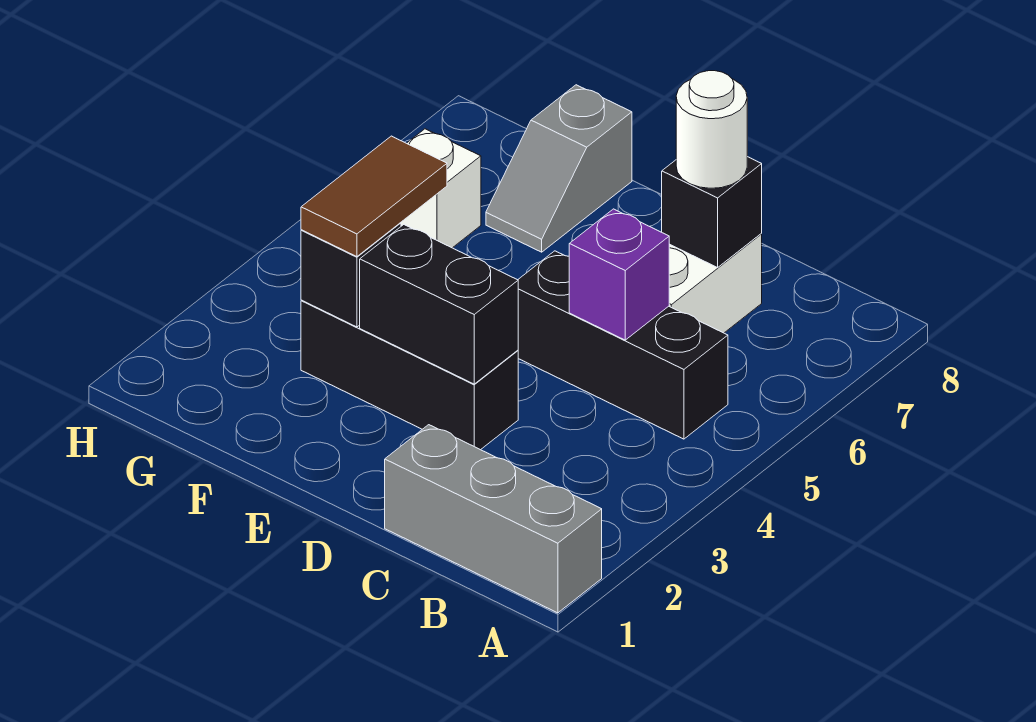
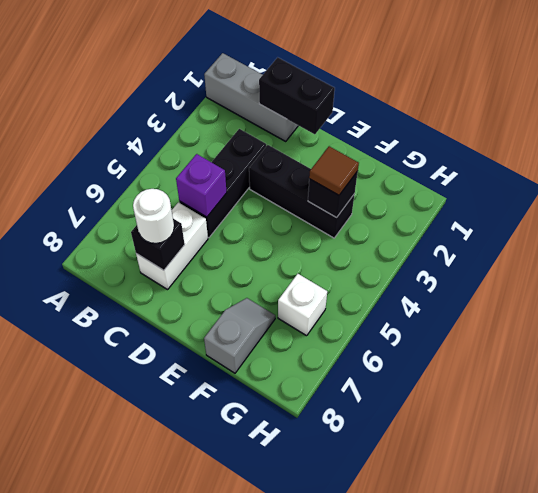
black brick B5:D5 level 1 -> black brick C3:C5 level 1
black brick D3:E3 level 2 -> black brick C1:D1 level 2
brown tile F3:F4 level 3 -> brown tile F3 level 3

